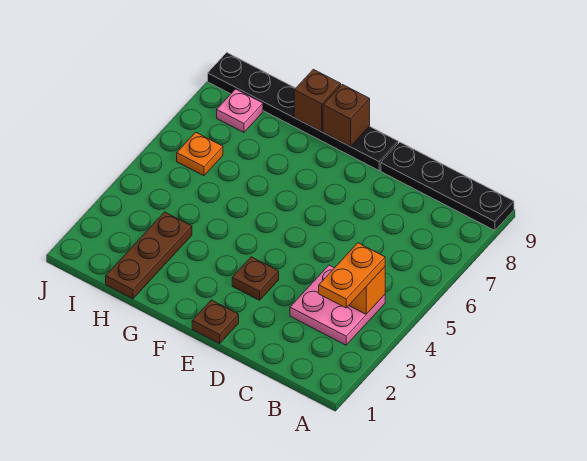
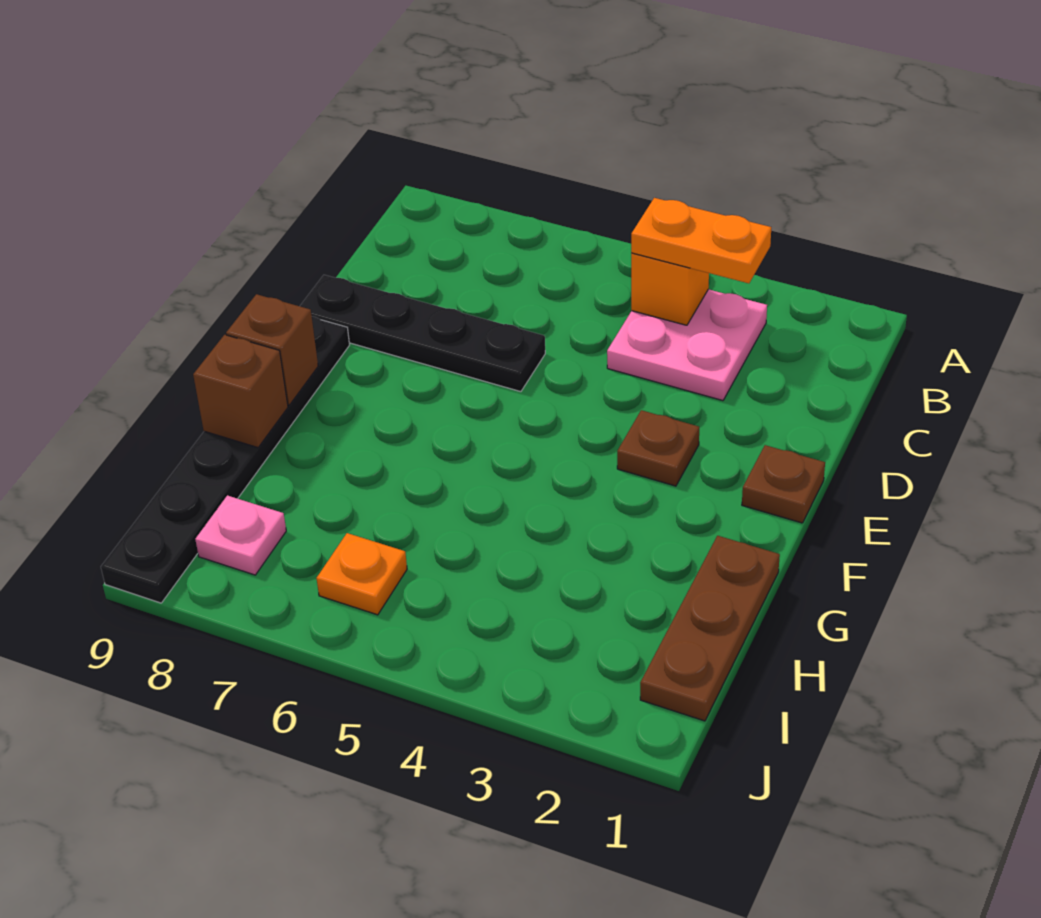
black plate A9:D9 level 1 -> black plate D6:D9 level 1
brown plate H1:H3 level 1 -> brown plate G1:I1 level 1

